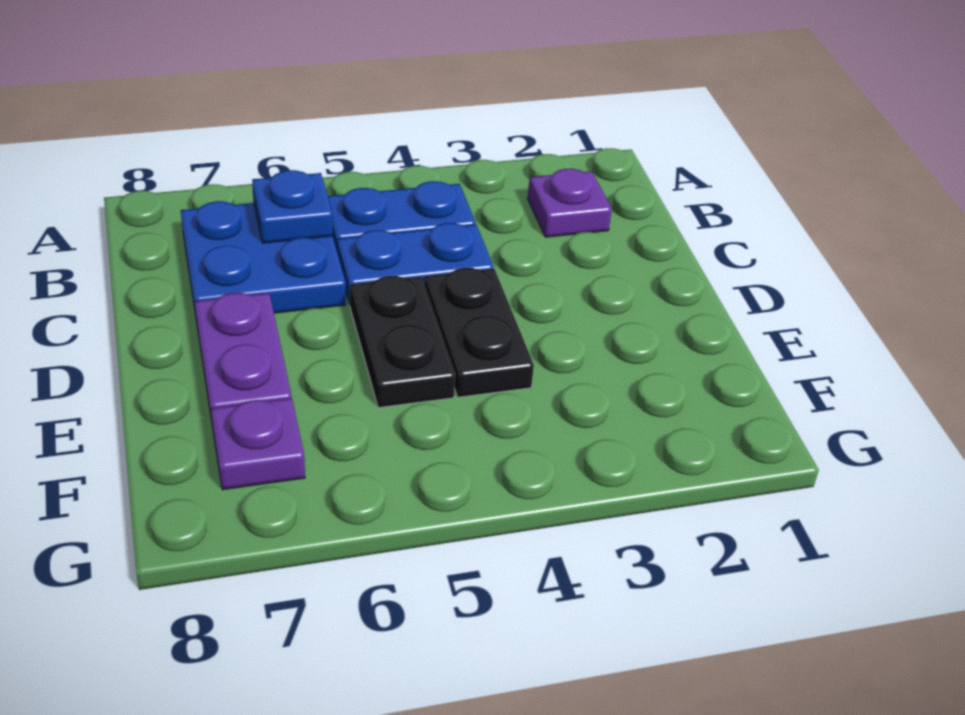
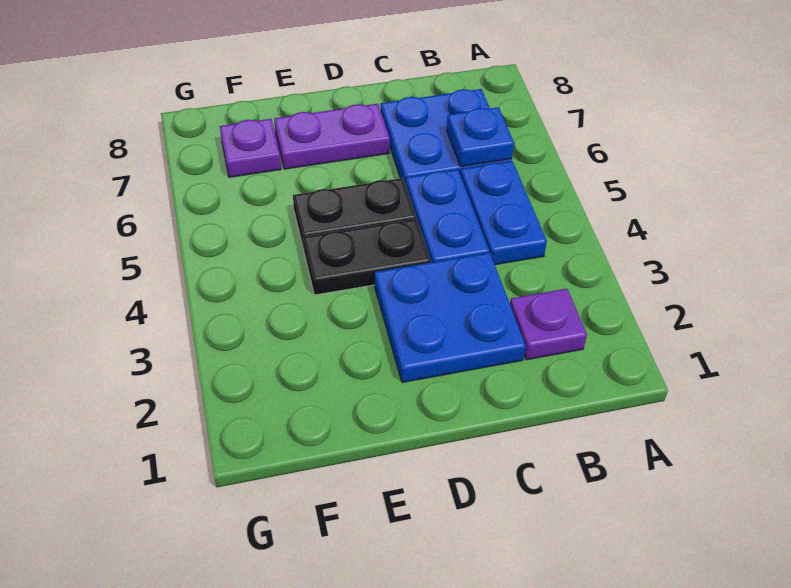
none -> blue plate C2:D3 level 1

